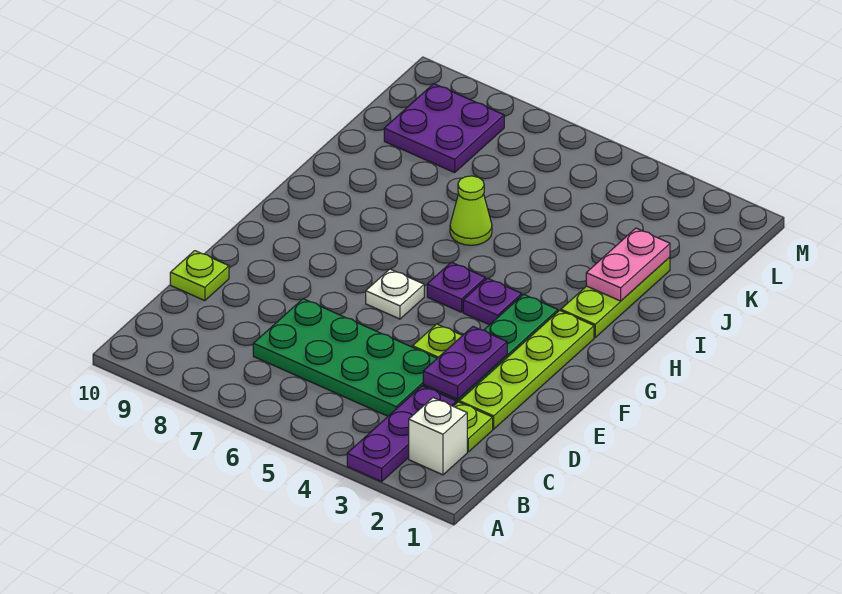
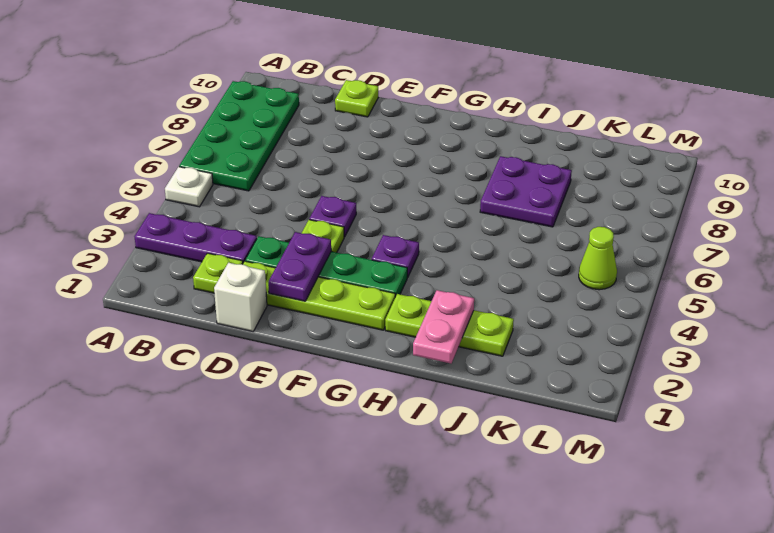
white brick B2 level 1 -> white brick D1 level 1
green plate C4:D7 level 1 -> green plate A6:B9 level 1
purple plate D3:E3 level 2 -> purple plate E2:E3 level 2
white plate F6 level 1 -> white plate A5 level 1
purple plate G5 level 1 -> purple plate E5 level 1
pink plate I2:J2 level 2 -> pink plate I1:I2 level 2
lime cone I6 level 1 -> lime cone L5 level 1
purple plate K8:L9 level 1 -> purple plate I7:J8 level 1

